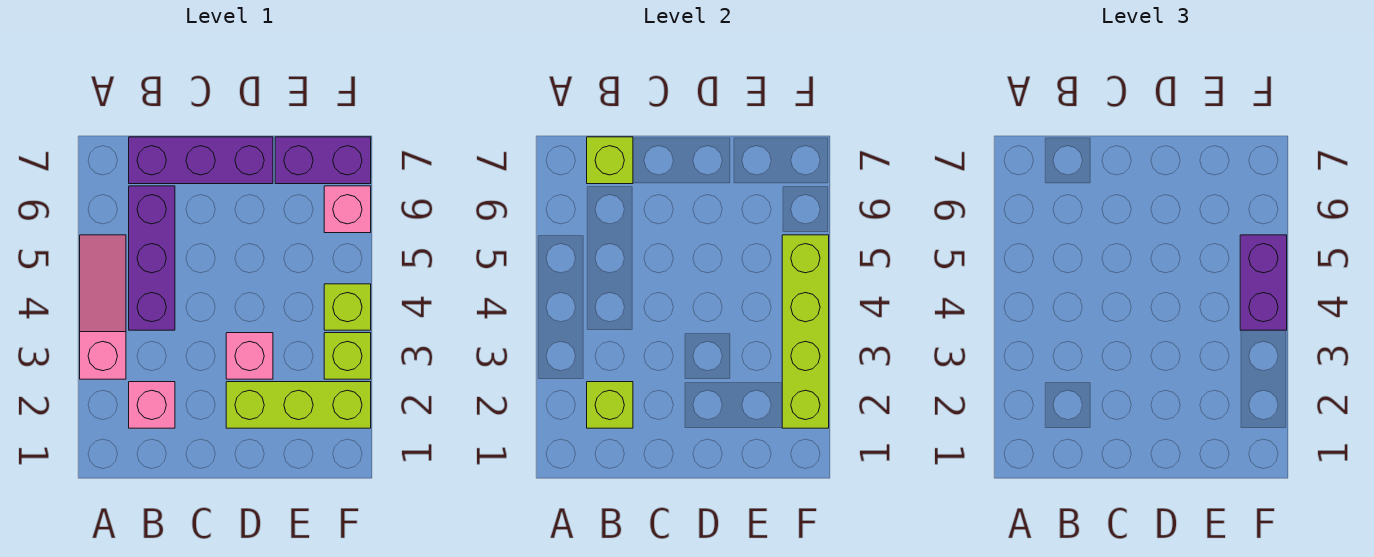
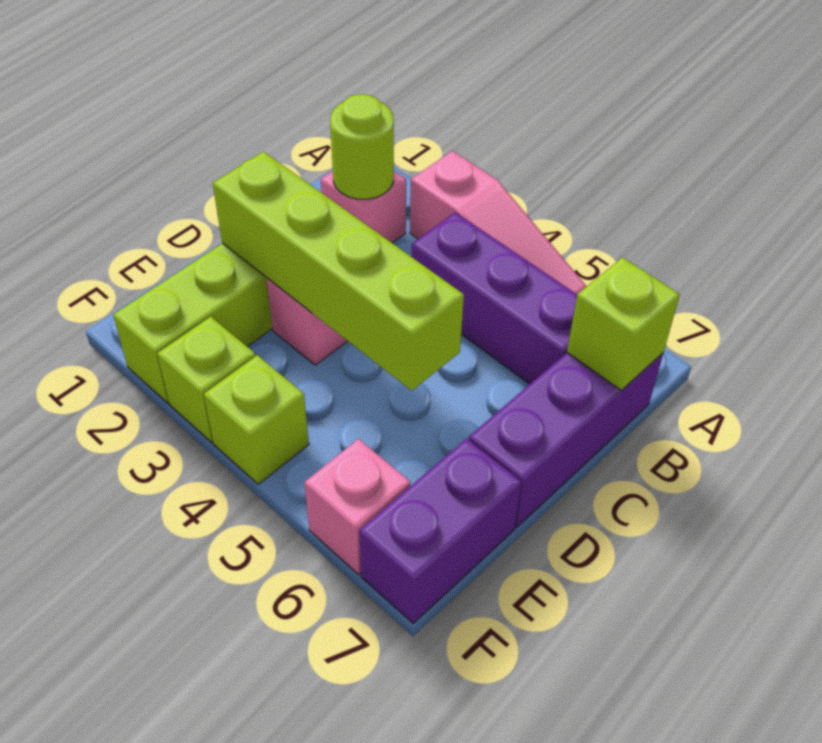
lime brick B2 level 2 -> lime round brick B2 level 2
lime brick F2:F5 level 2 -> lime brick D2:D5 level 2
purple brick F4:F5 level 3 -> none

